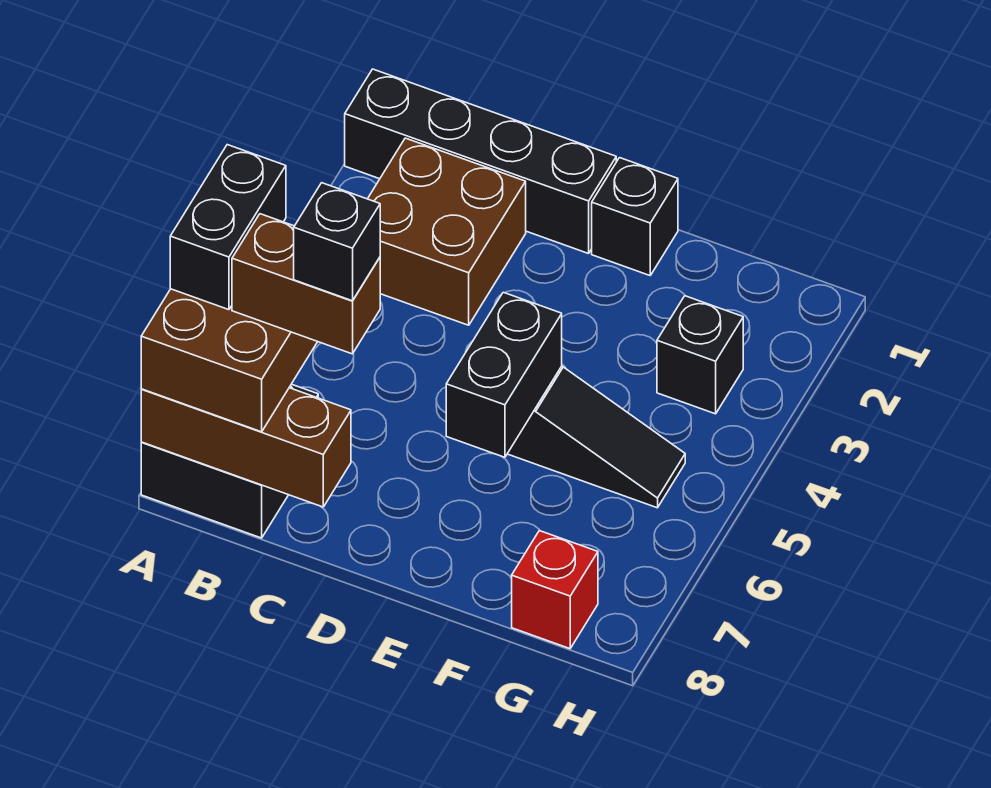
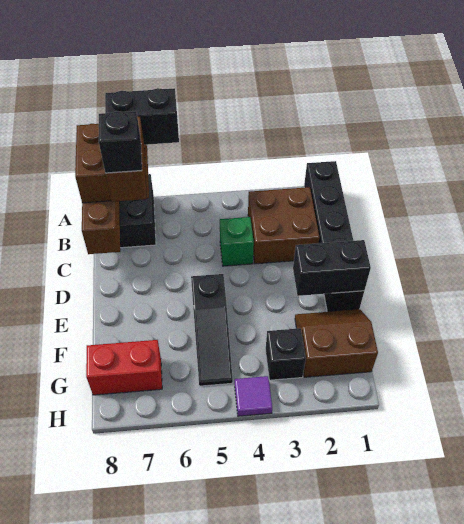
none -> green brick C4 level 1
black brick E5:E6 level 2 -> black brick E1:E2 level 2
none -> brown slope F1:G2 level 1 top G
red brick G8 level 1 -> red brick G7:G8 level 1
none -> purple tile H4 level 1

